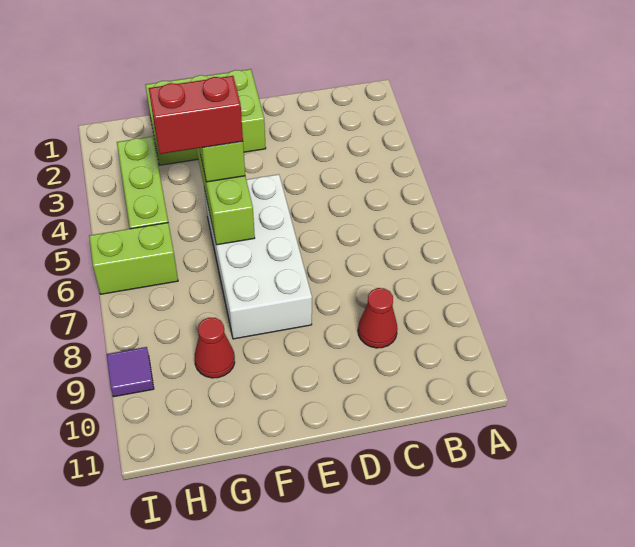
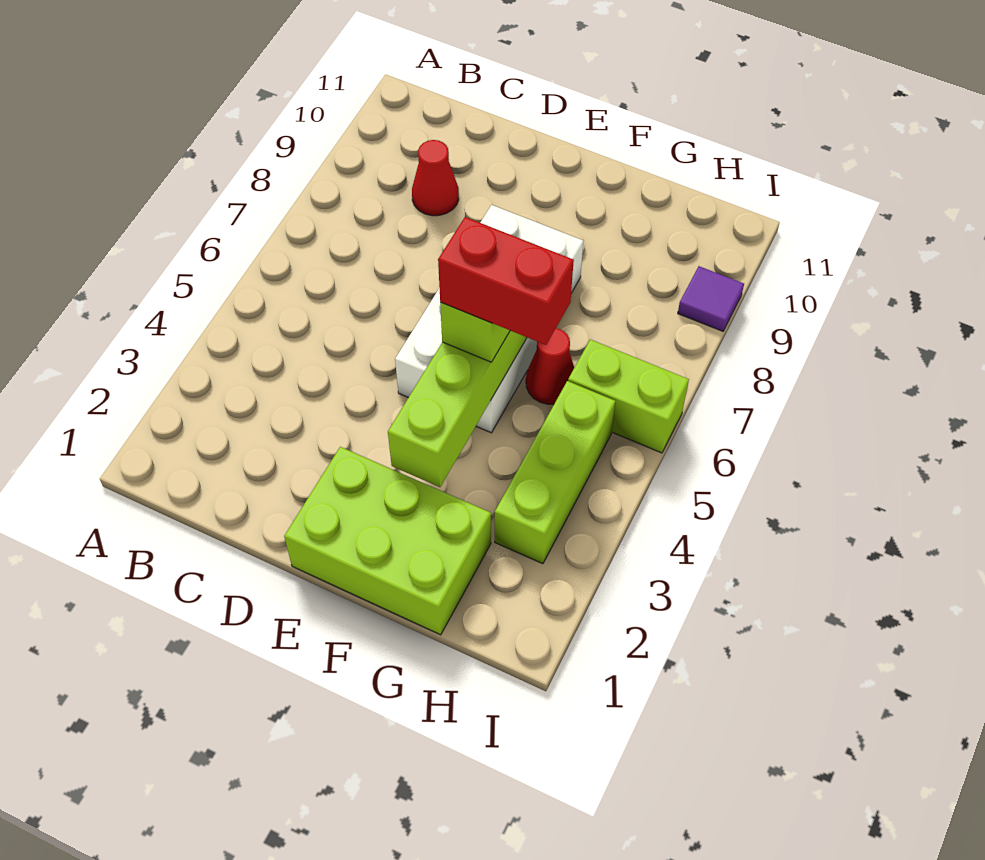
red cone G9 level 1 -> red cone G6 level 1

